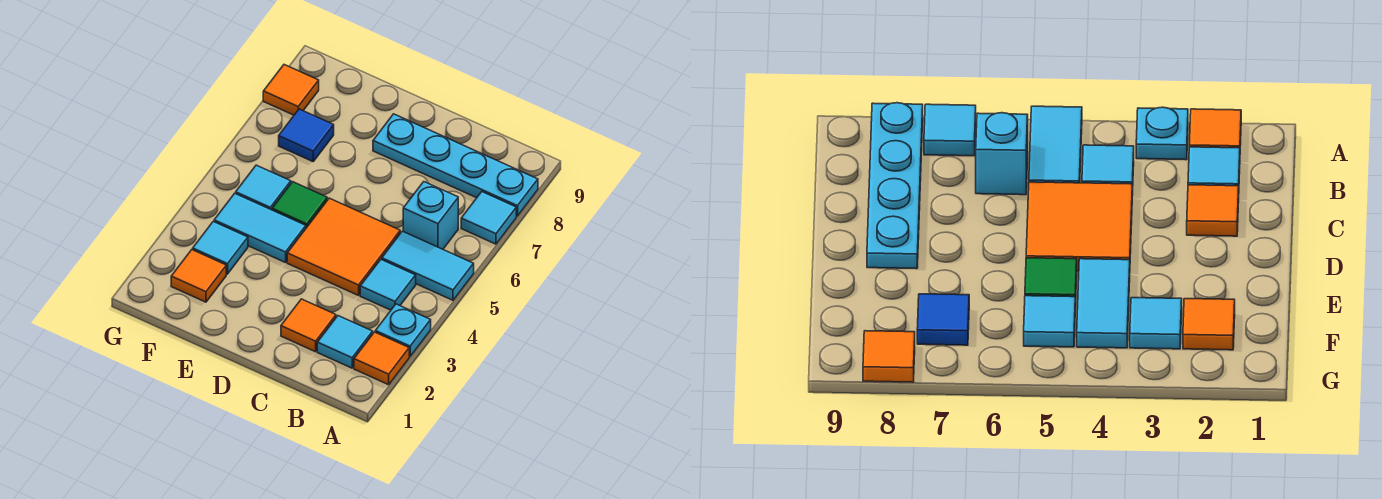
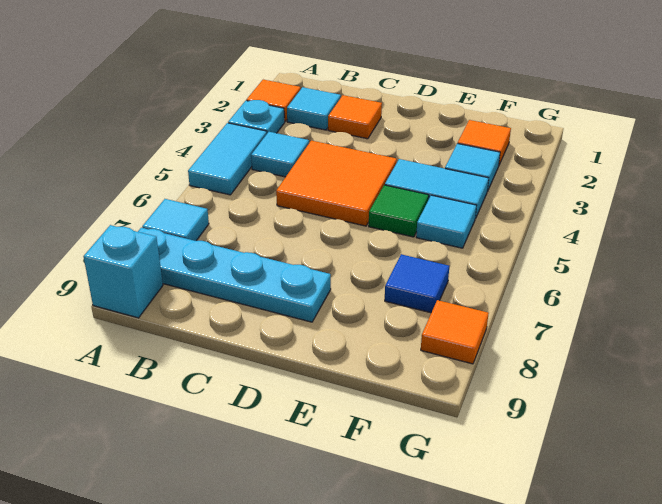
cyan tile A5:B5 level 1 -> cyan tile A4:A5 level 1
cyan brick B6 level 1 -> cyan brick A9 level 1

